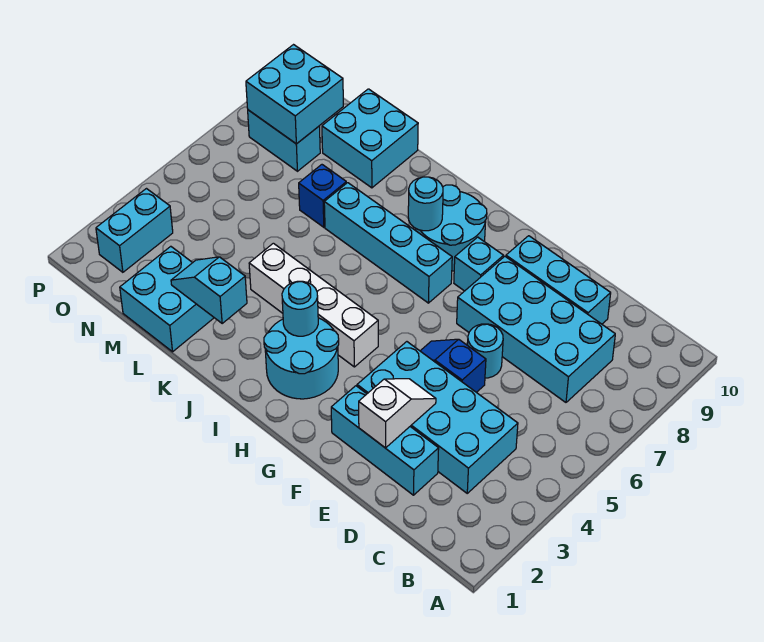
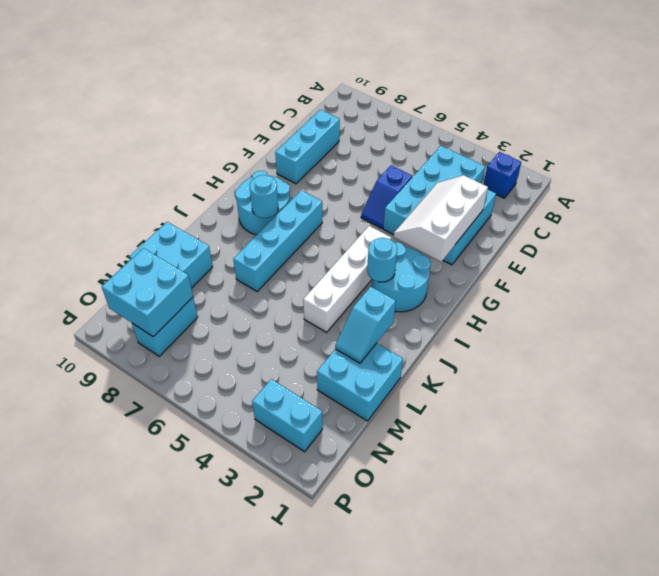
cyan brick C7:F8 level 1 -> none
white slope E2:E3 level 2 top 2 -> white slope E2:G3 level 2 top 2
cyan round brick E6 level 1 -> none
cyan brick G8 level 1 -> none
blue brick L7 level 1 -> blue brick B2 level 1

